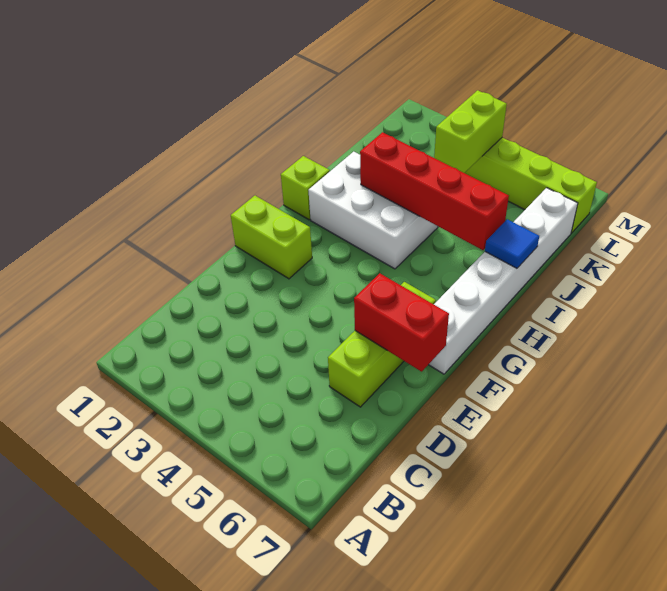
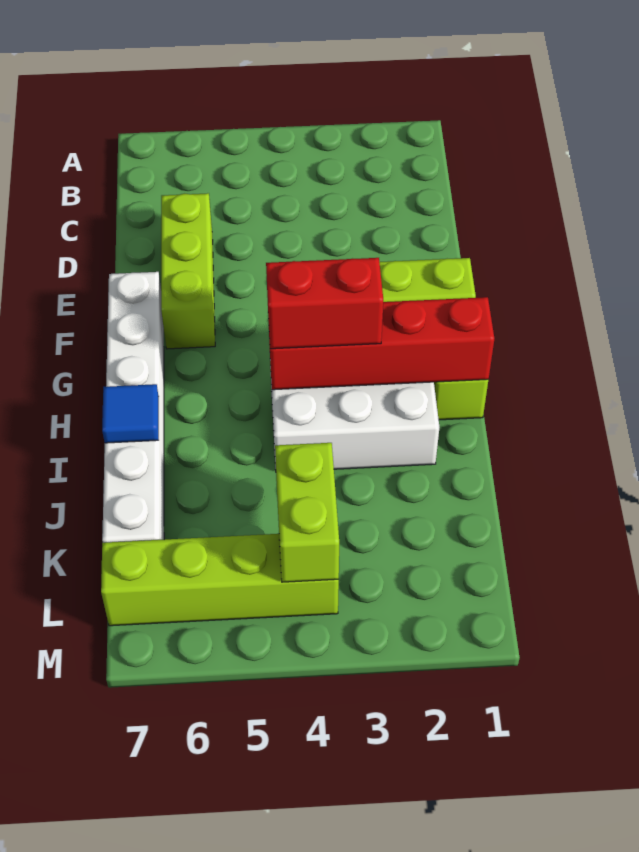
red brick E6:E7 level 2 -> red brick H3:H4 level 3
red brick I3:I6 level 2 -> red brick H1:H4 level 2

